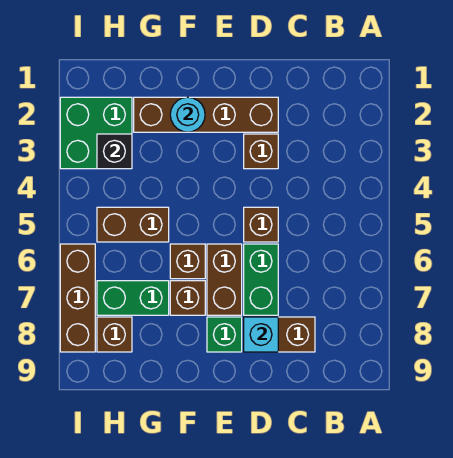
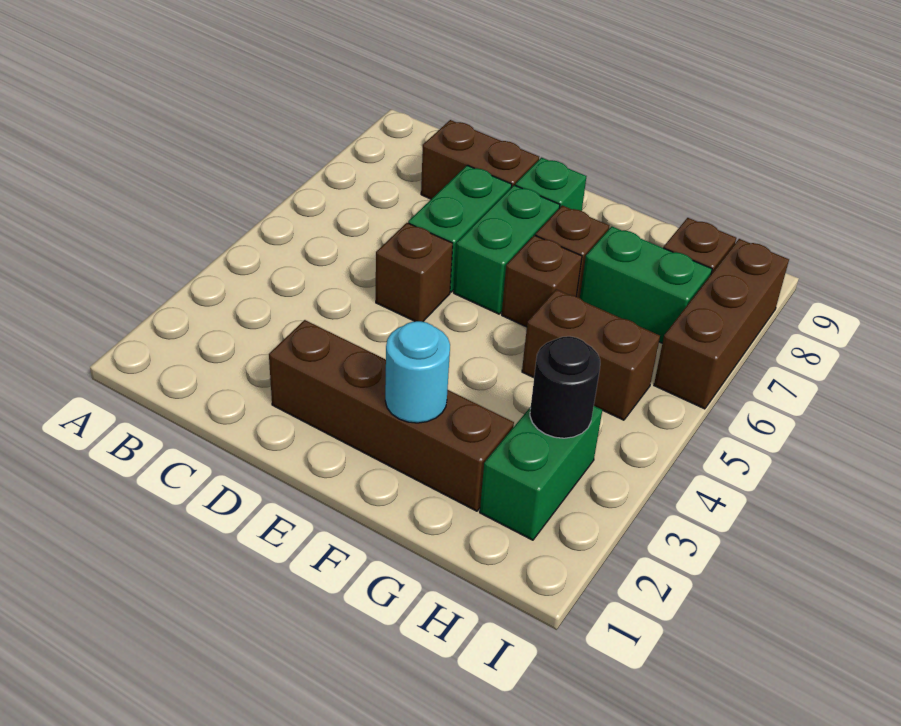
brown brick D3 level 1 -> none
cyan brick D8 level 2 -> none
brown brick E6:E7 level 1 -> green brick E6:E7 level 1
green brick H2:I3 level 1 -> green brick H2:H3 level 1
black brick H3 level 2 -> black round brick H3 level 2

